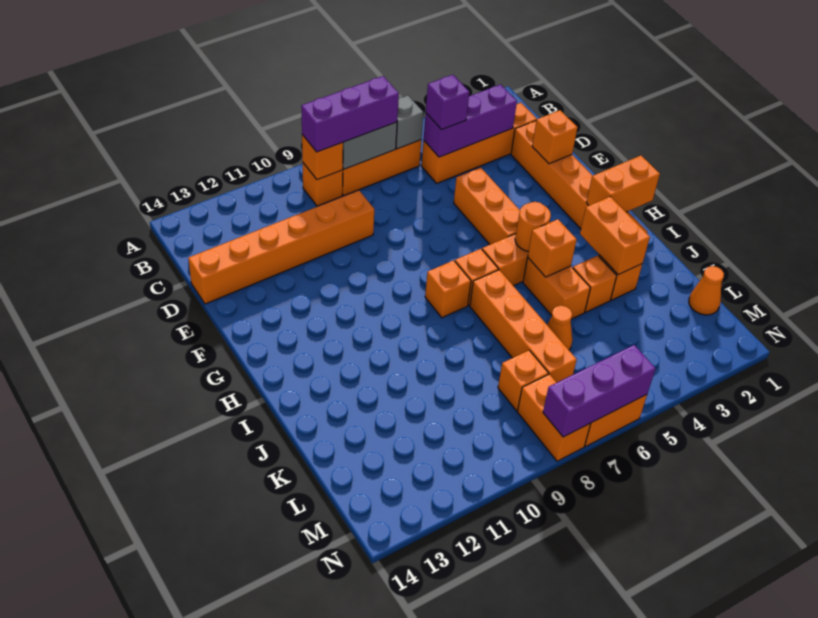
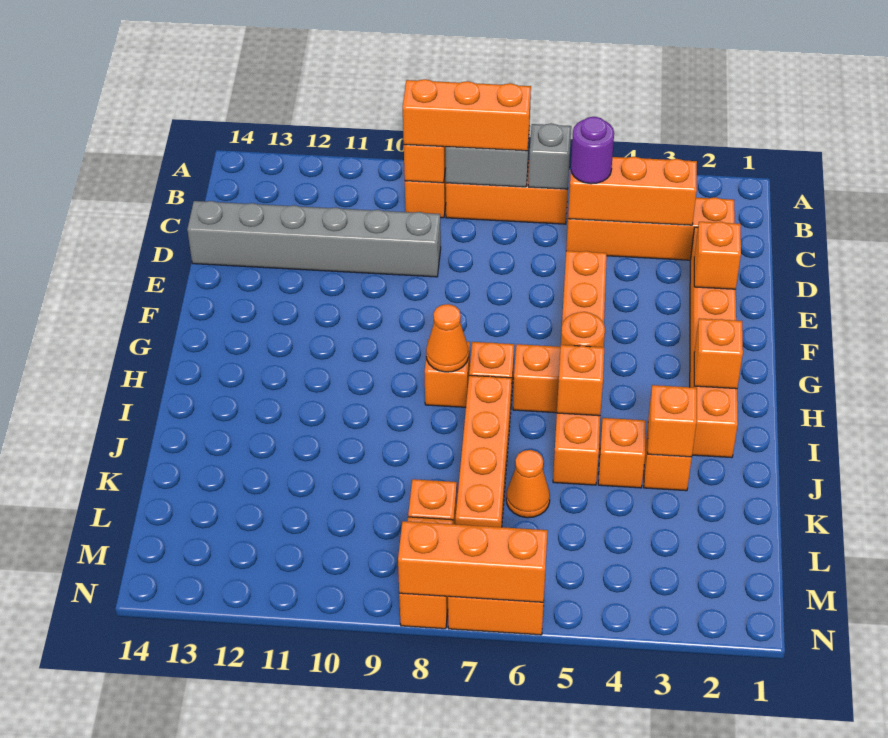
purple brick B7:B9 level 3 -> orange brick B7:B9 level 3
purple brick C3:C5 level 2 -> orange brick C3:C5 level 2
purple brick C5 level 3 -> purple round brick C5 level 3
orange brick D9:D14 level 1 -> grey brick D9:D14 level 1
orange brick H1:H2 level 2 -> orange brick H2 level 2
orange brick I3:J3 level 2 -> orange brick J3 level 2
orange cone L1 level 1 -> orange cone H8 level 2
purple brick N6:N8 level 2 -> orange brick N6:N8 level 2

